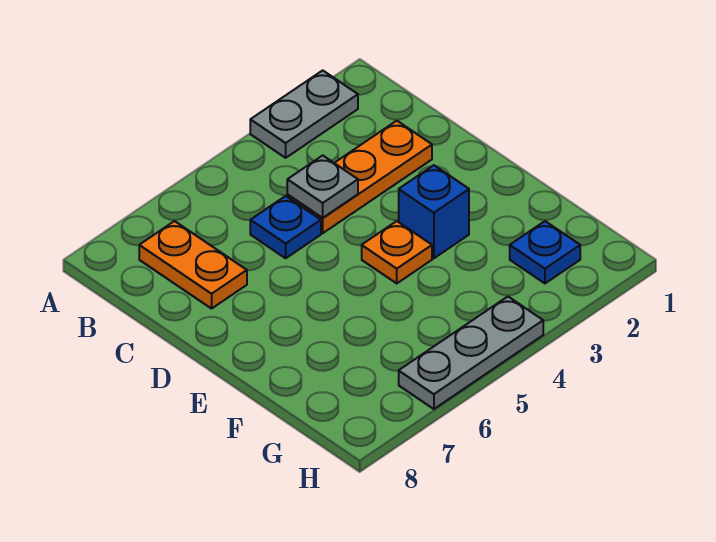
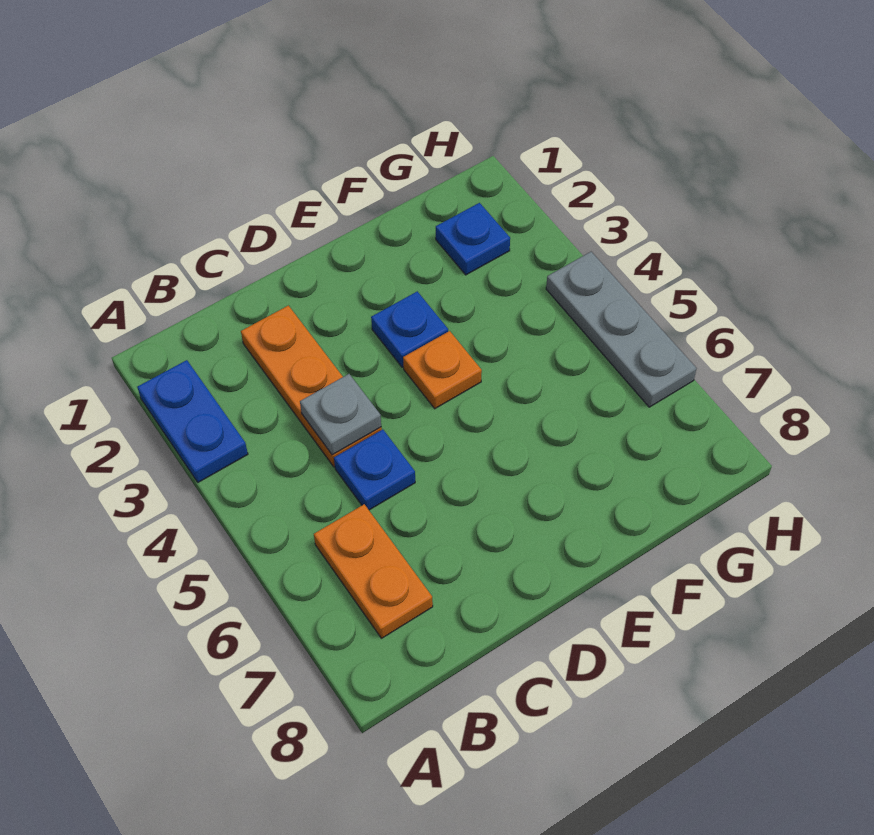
grey plate A2:A3 level 1 -> blue plate A2:A3 level 1
orange plate B7:C7 level 1 -> orange plate B6:B7 level 1
blue brick E3 level 1 -> blue plate E3 level 1

